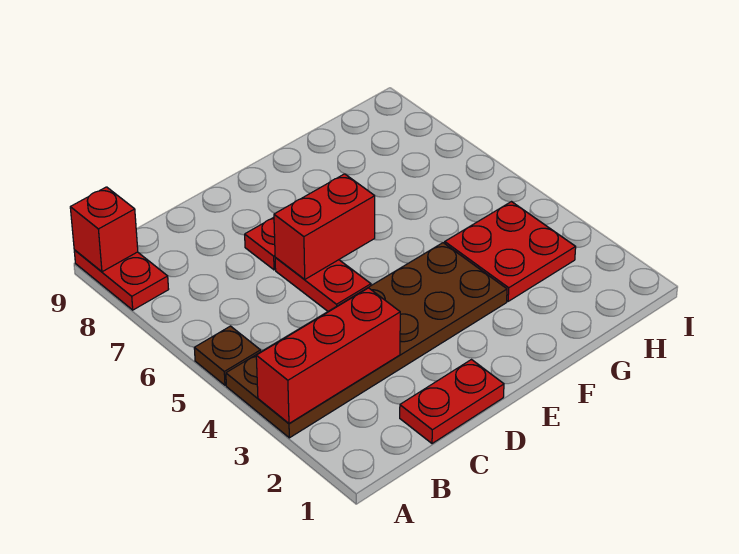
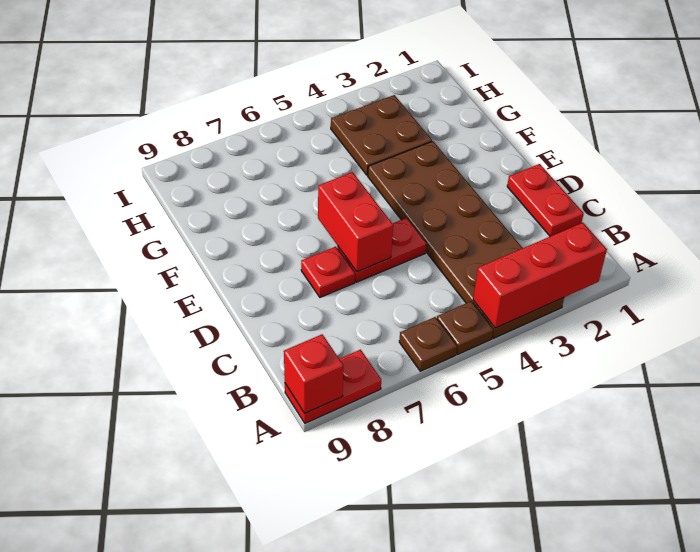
red brick A3:C3 level 2 -> red brick A2:A4 level 2
none -> brown plate A6 level 1
red plate G3:H4 level 1 -> brown plate G3:H4 level 1

